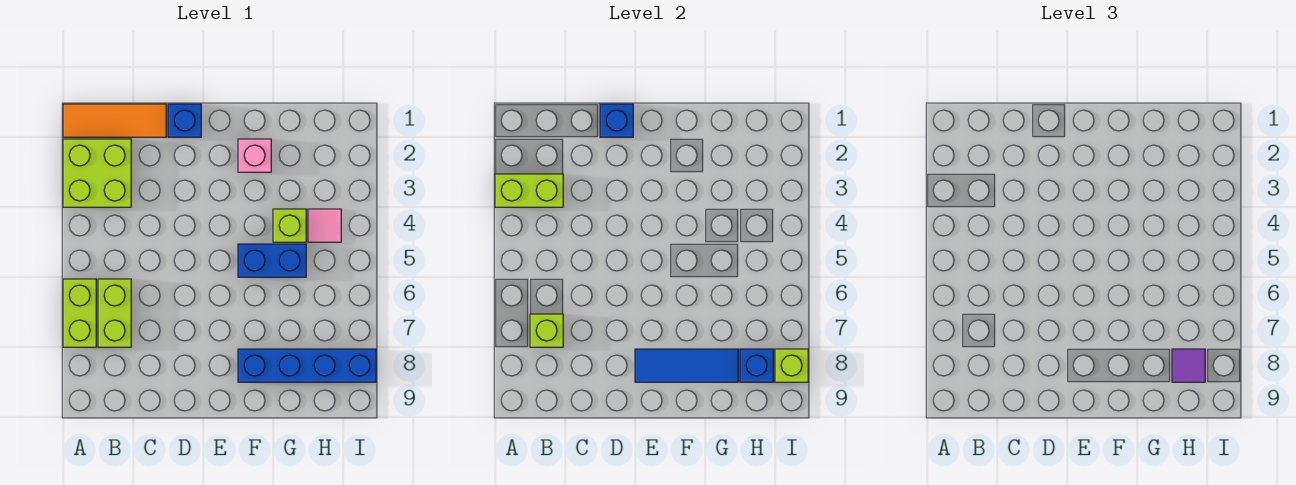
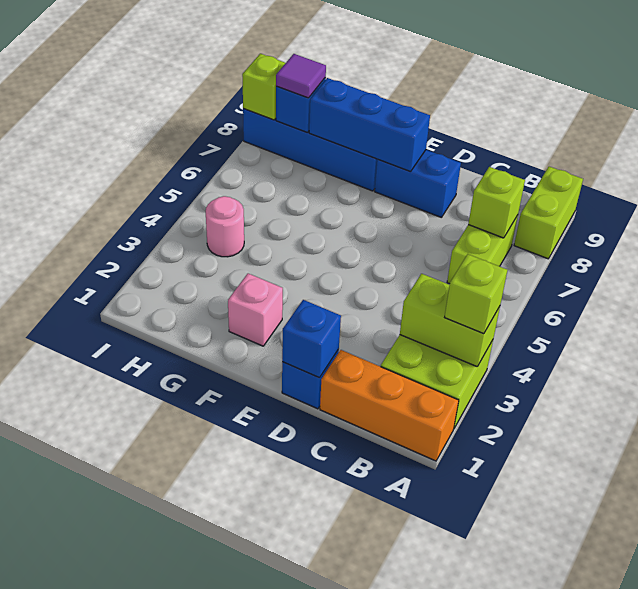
orange tile A1:C1 level 1 -> orange brick A1:C1 level 1
lime brick A6:A7 level 1 -> lime brick A8:A9 level 1
blue tile E8:G8 level 2 -> blue brick E8:G8 level 2
blue brick F5:G5 level 1 -> blue brick D8:E8 level 1
lime brick G4 level 1 -> lime brick A3 level 3
pink tile H4 level 1 -> pink round brick H4 level 1

